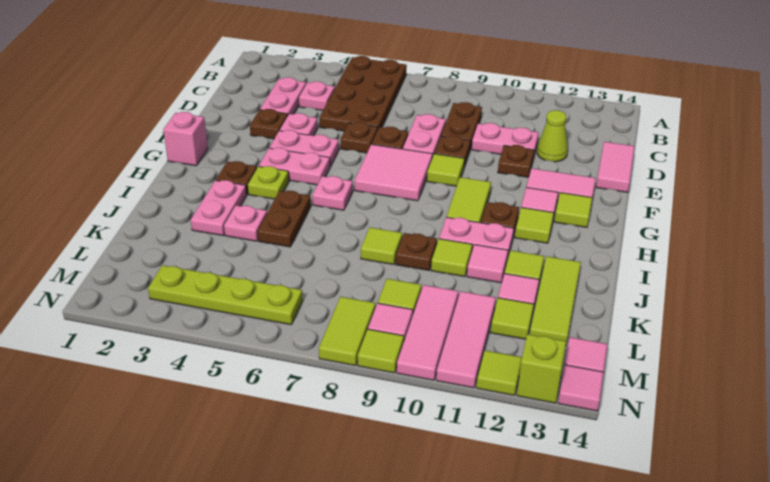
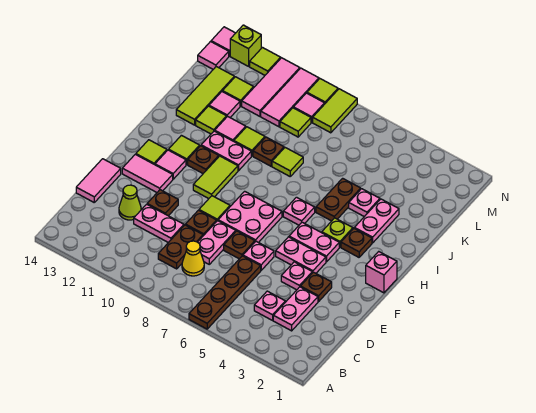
brown plate A5:D6 level 1 -> brown plate A6:D6 level 1
none -> yellow cone C8 level 1
brown plate E6 level 1 -> pink plate E6 level 1
pink tile F7:G8 level 1 -> pink plate F7:G8 level 1
lime plate M3:M6 level 1 -> none

